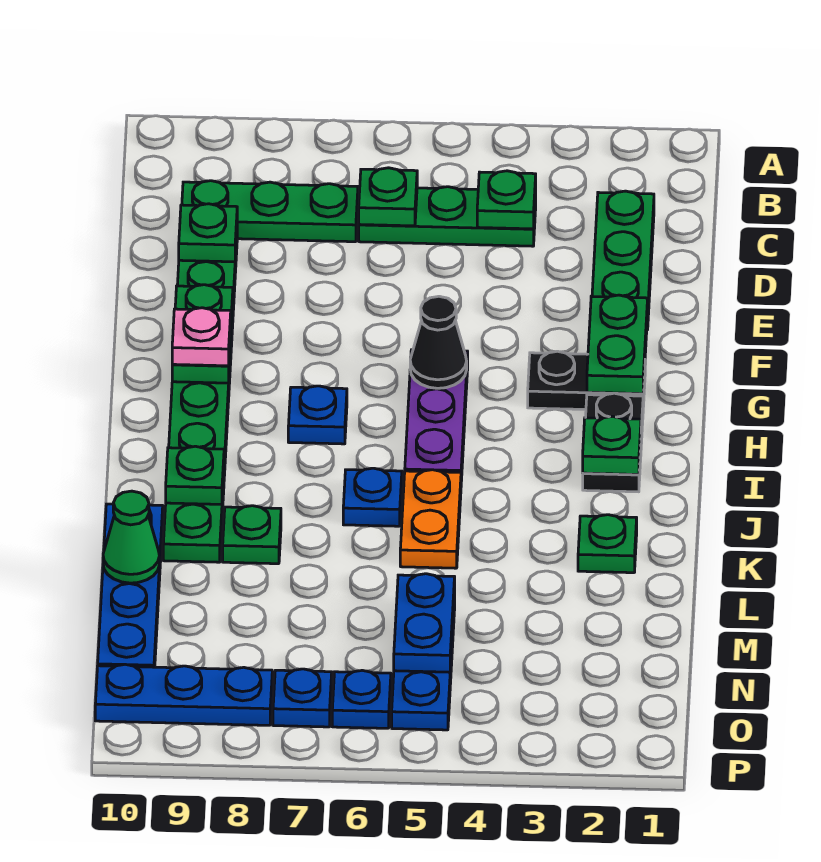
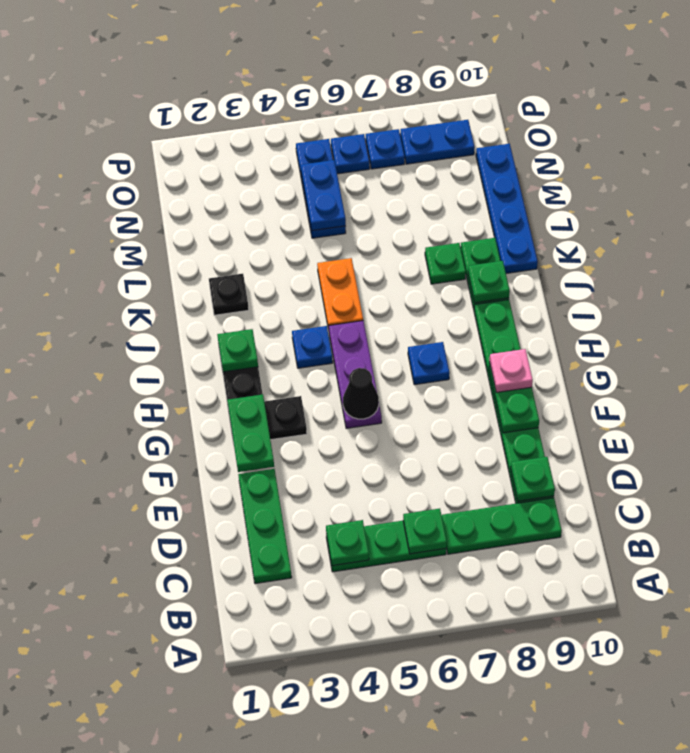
blue plate J6 level 1 -> blue plate I4 level 1
green plate K2 level 1 -> black plate K2 level 1
green cone L10 level 2 -> none
blue plate O8:O10 level 1 -> blue plate O8:O9 level 1

